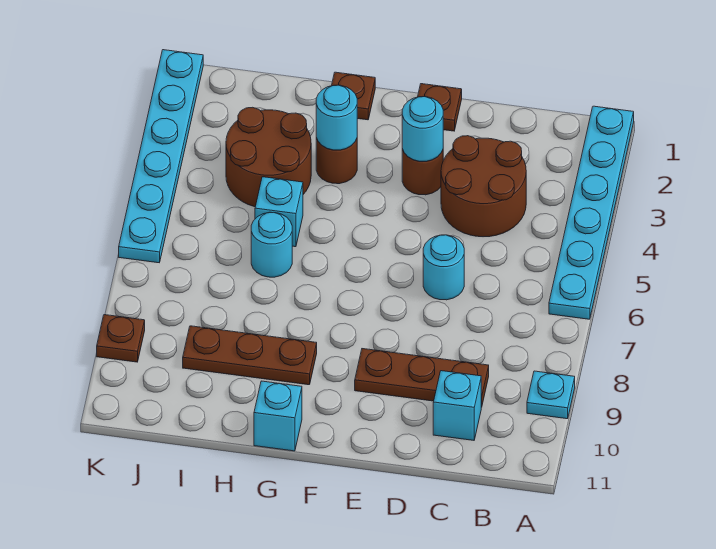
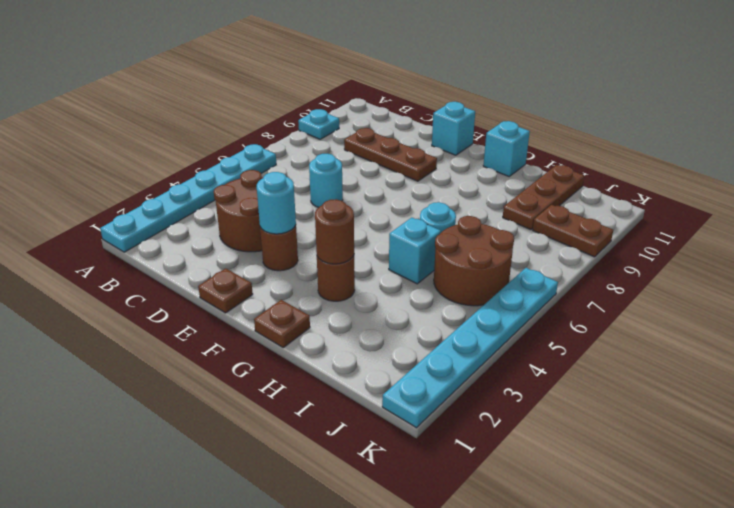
cyan brick C10 level 1 -> cyan brick E11 level 1
cyan round brick G3 level 2 -> brown round brick G3 level 2
brown plate G9:I9 level 1 -> brown plate I9:I11 level 1
brown round brick H3:I4 level 1 -> brown round brick I5:J6 level 1
brown plate K9 level 1 -> brown plate J9:K9 level 1

